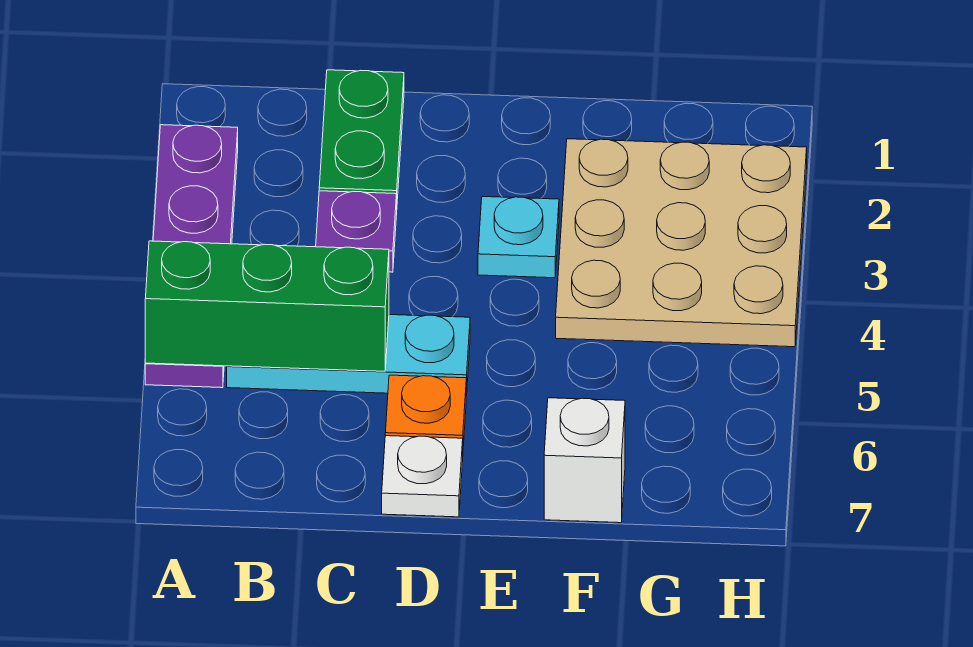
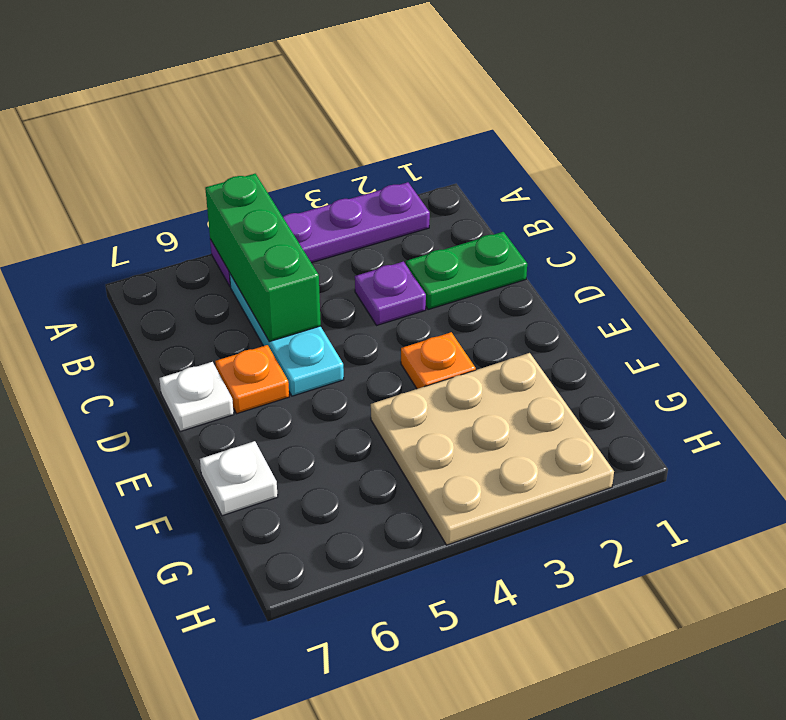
cyan plate E3 level 1 -> orange plate E3 level 1
white brick F7 level 1 -> white plate F7 level 1

